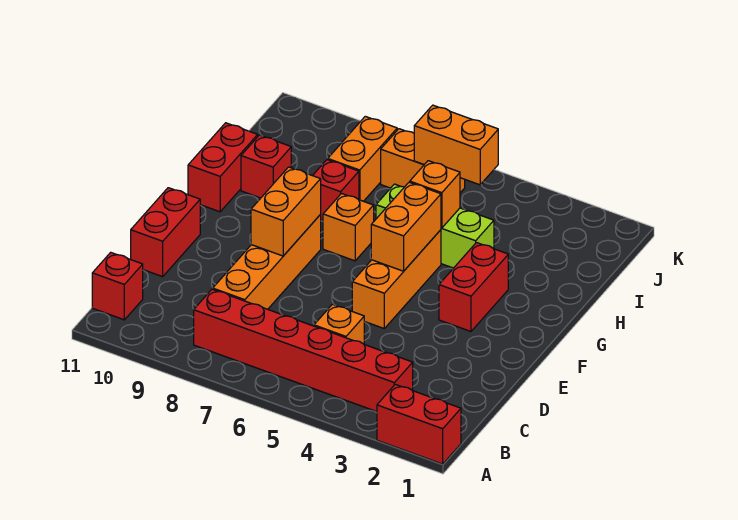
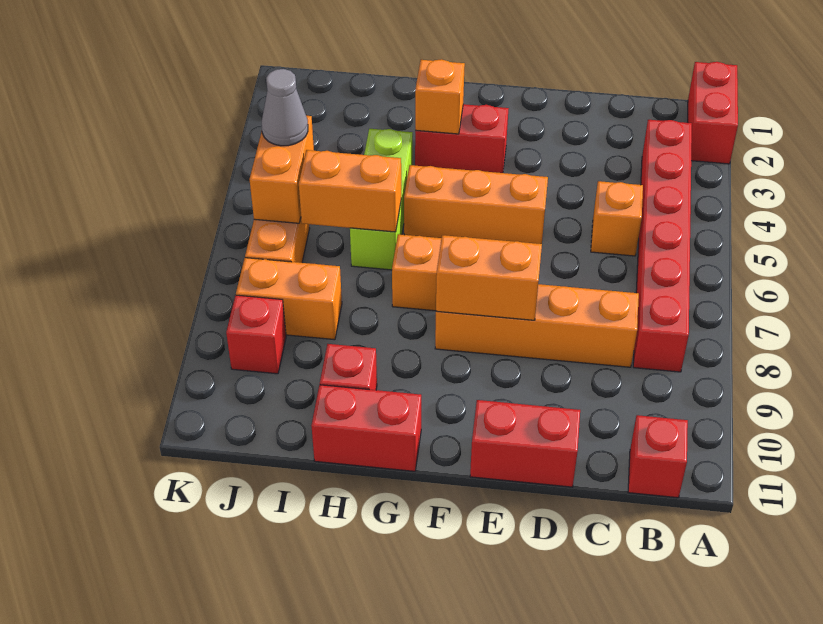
orange brick F5:G5 level 2 -> orange brick H6:I6 level 2
orange brick H5 level 2 -> orange brick G3 level 2
red brick H8 level 1 -> red brick J9 level 1
none -> grey cone J5 level 3

